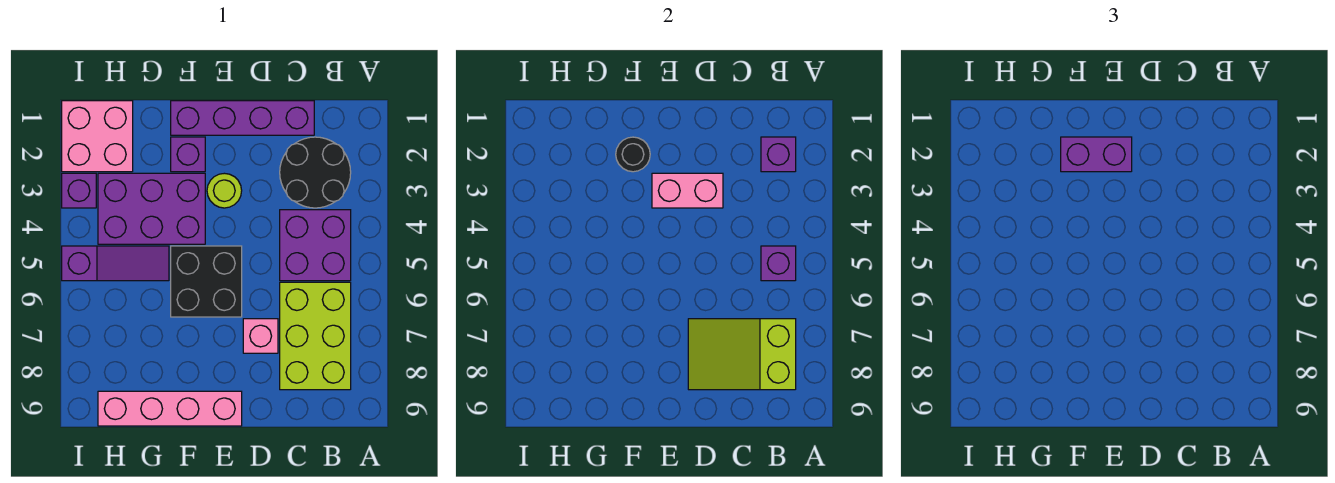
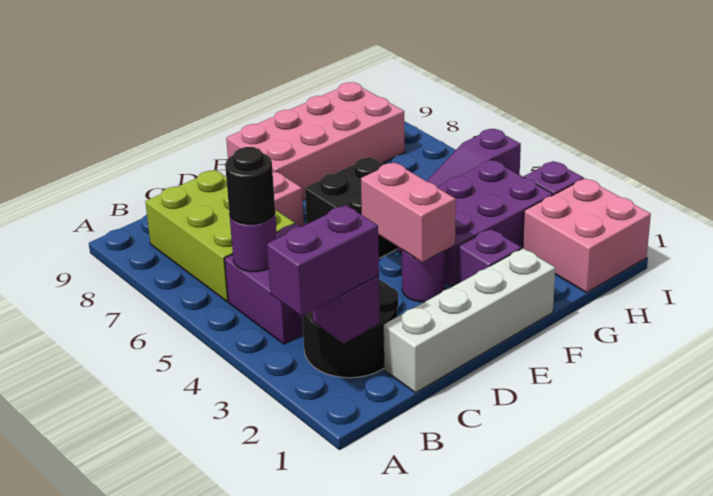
purple brick B5 level 2 -> purple round brick B5 level 2
lime slope B7:D8 level 2 top B -> none
purple brick C1:F1 level 1 -> white brick C1:F1 level 1
pink brick D3:E3 level 2 -> pink brick E3:E4 level 2
purple brick E2:F2 level 3 -> purple brick A2:B2 level 3
lime round brick E3 level 1 -> purple round brick E3 level 1
pink brick E9:H9 level 1 -> pink brick E8:H9 level 1
black round brick F2 level 2 -> black round brick B5 level 3

